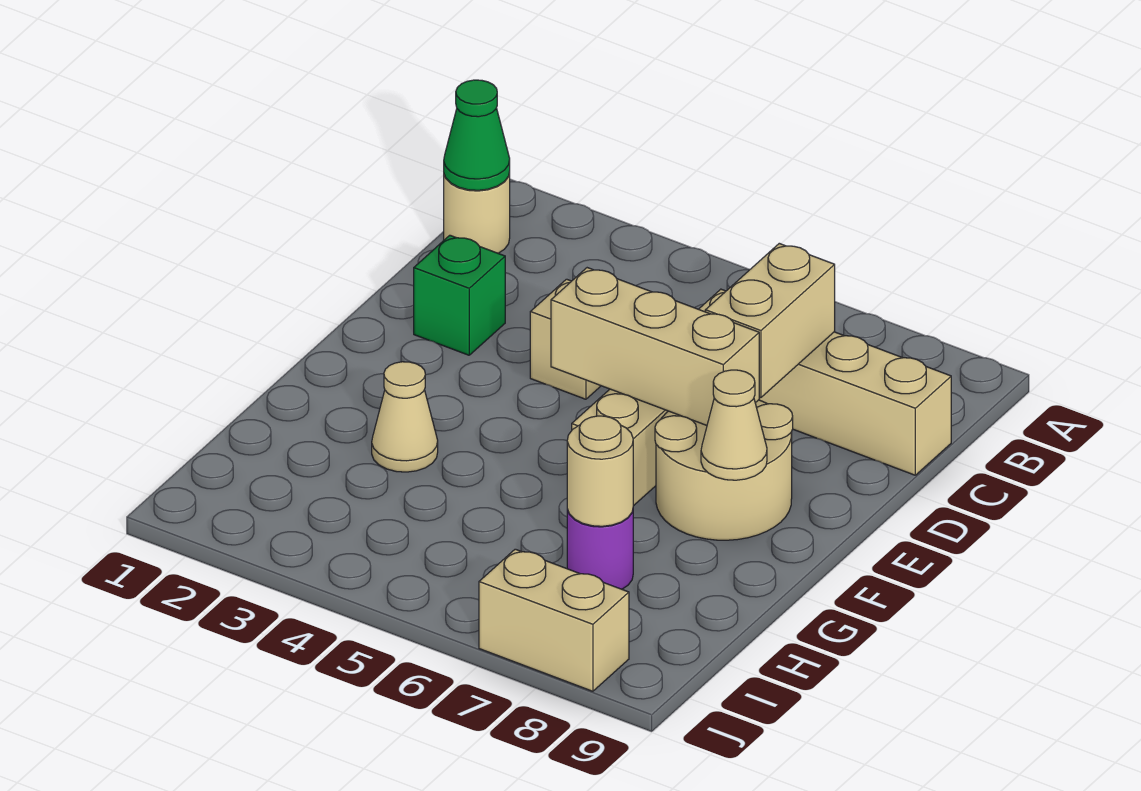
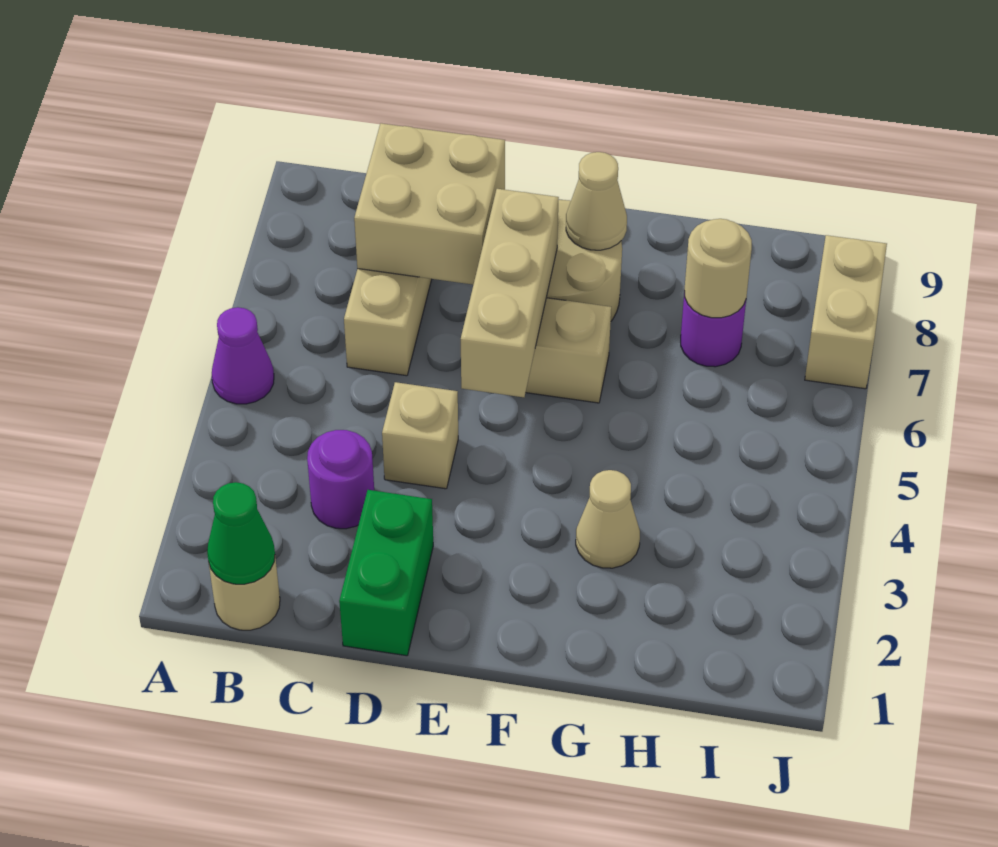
none -> purple cone A5 level 1
none -> purple round brick C3 level 1
tan brick C7:D7 level 2 -> tan brick C7:D8 level 2
green brick D2 level 1 -> green brick D1:D2 level 1

